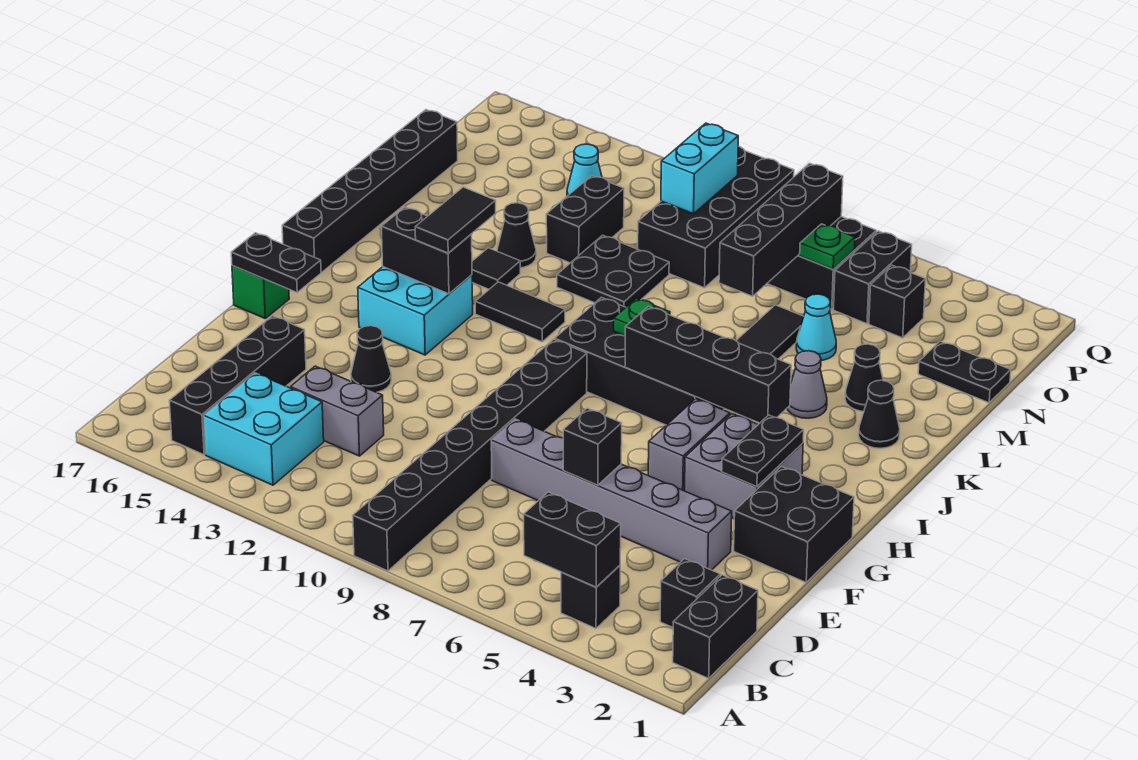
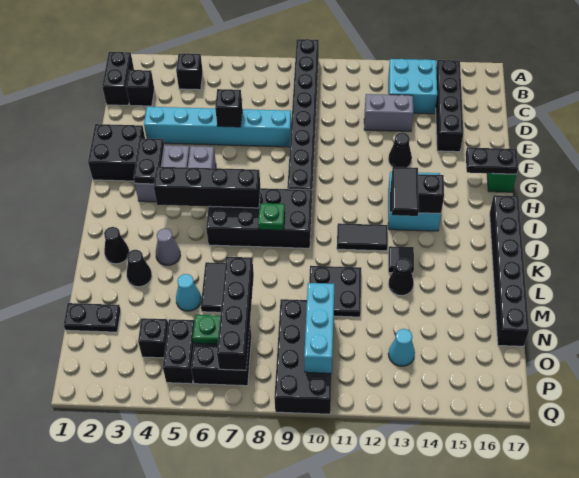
black brick B4:B5 level 2 -> none
grey brick E3:E8 level 1 -> cyan brick E3:E8 level 1
black brick M12:N12 level 1 -> none
cyan brick O10:P10 level 2 -> cyan brick N10:P10 level 2

